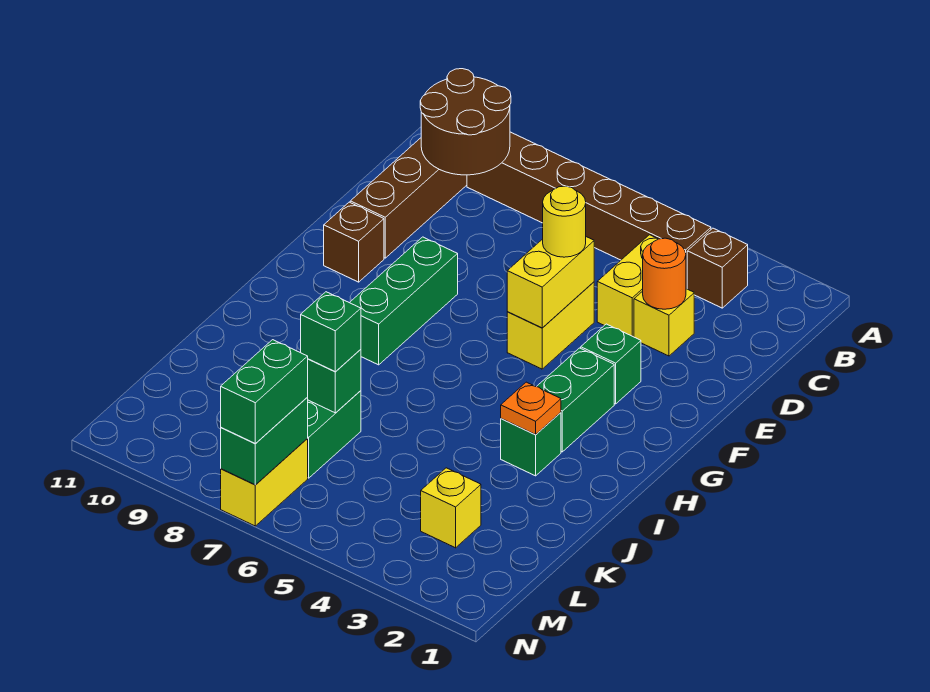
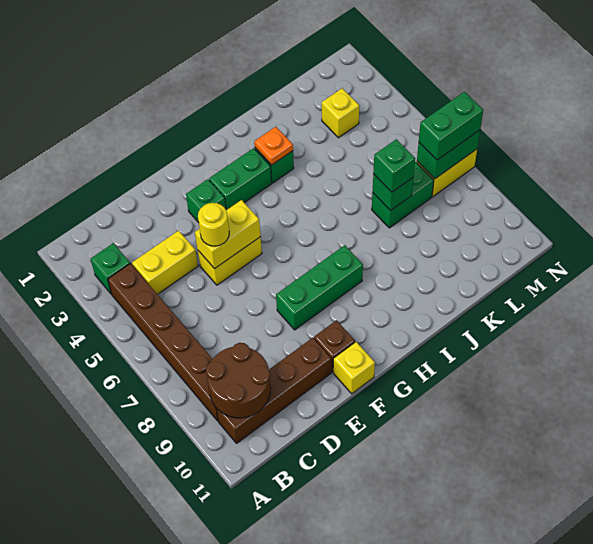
brown brick B3 level 1 -> green brick B3 level 1
yellow brick D3 level 1 -> yellow brick F11 level 1
orange round brick D3 level 2 -> none

